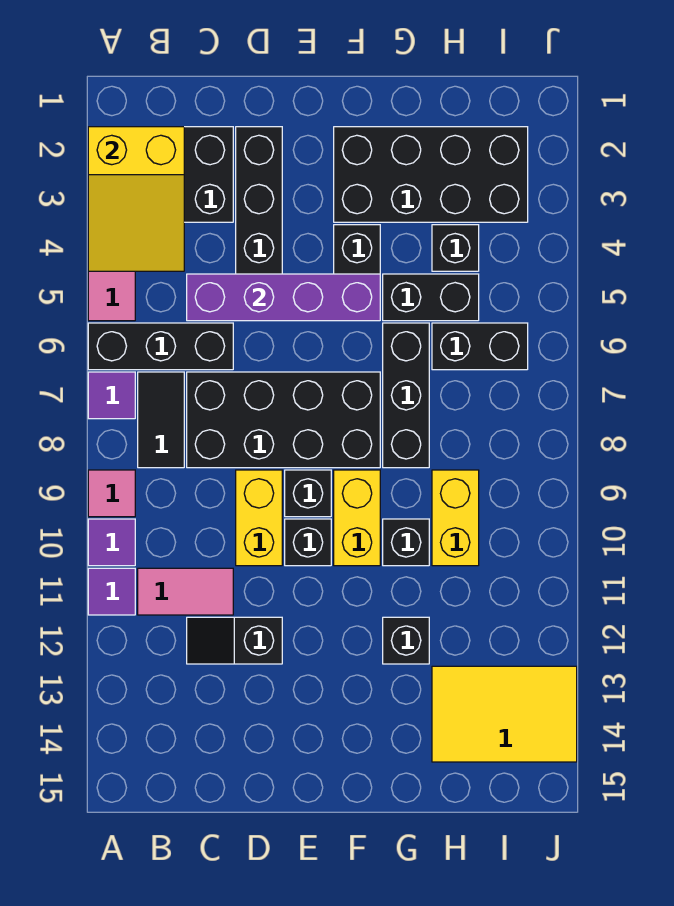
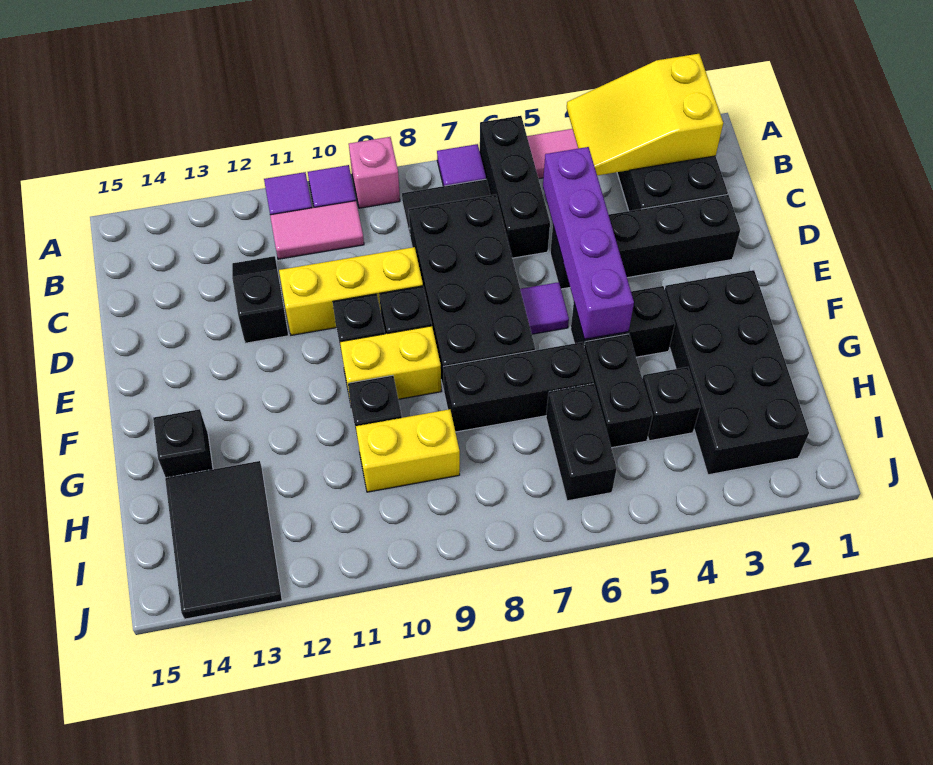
pink tile A9 level 1 -> pink brick A9 level 1
pink tile B11:C11 level 1 -> pink tile B10:B11 level 1
yellow brick D9:D10 level 1 -> yellow brick D9:D11 level 1
none -> purple tile E6 level 1
black brick G12 level 1 -> black brick G14 level 1
yellow tile H13:J14 level 1 -> black tile H13:J14 level 1

